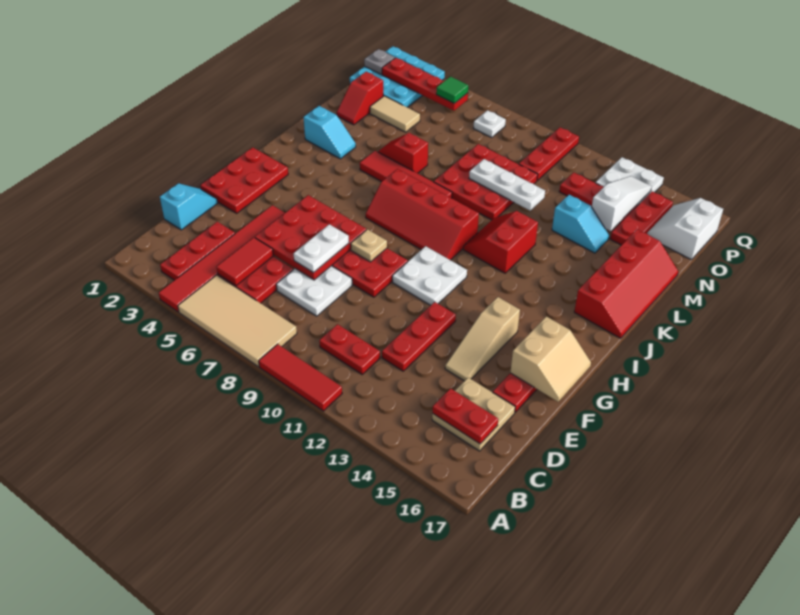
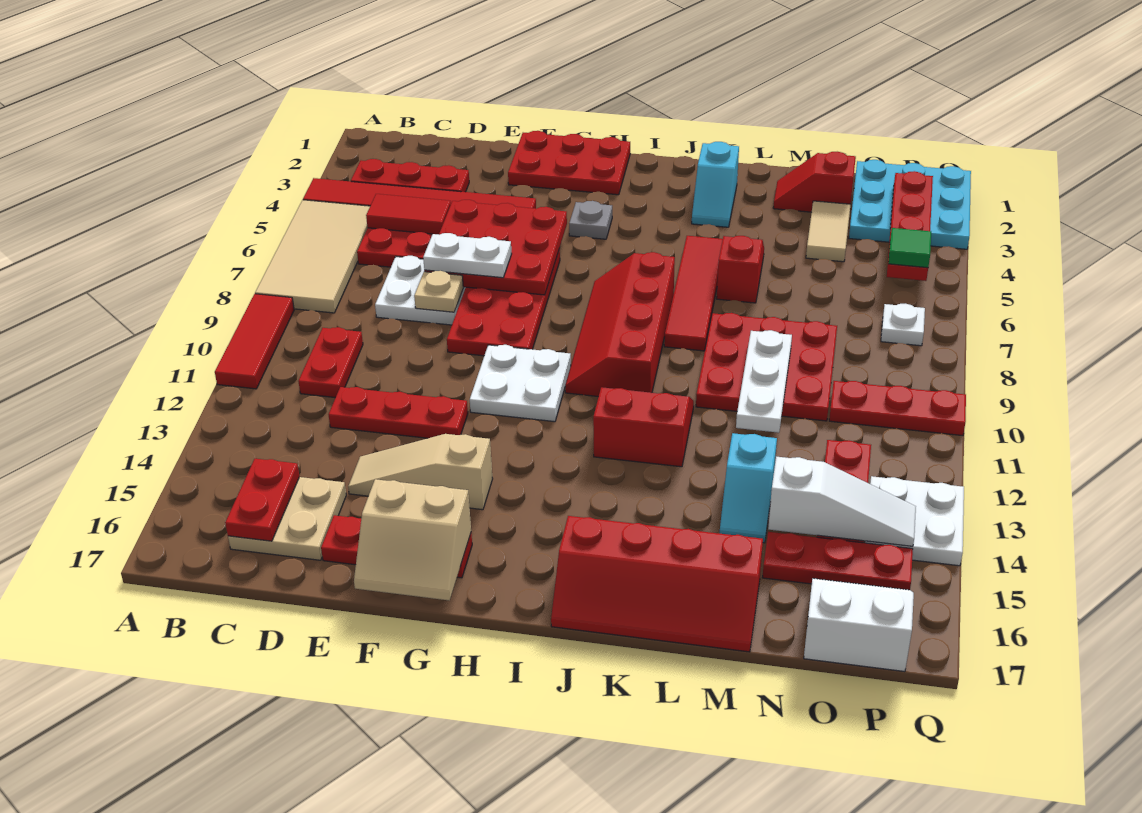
cyan slope D1:E1 level 1 top D -> none
tan plate G8 level 2 -> tan plate E8 level 2
grey plate P1 level 2 -> grey plate H4 level 1

